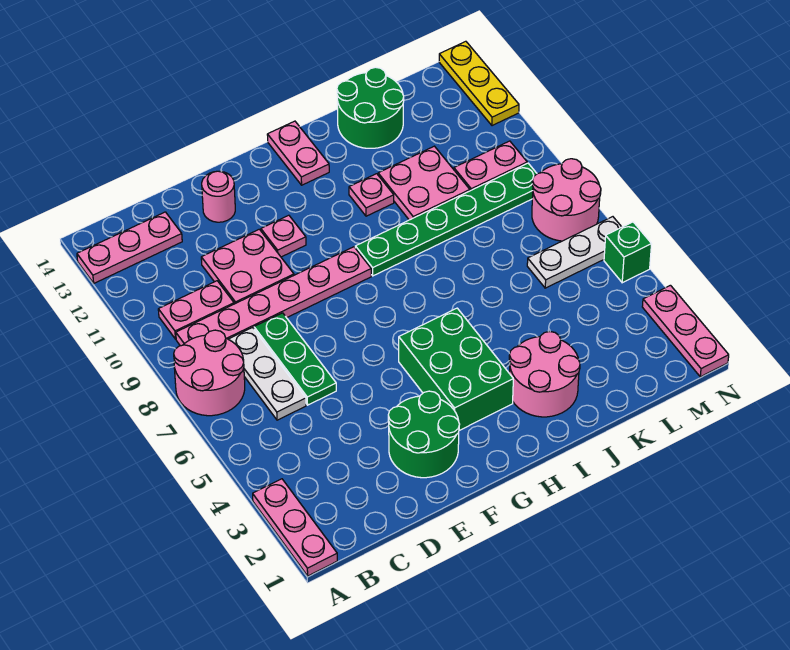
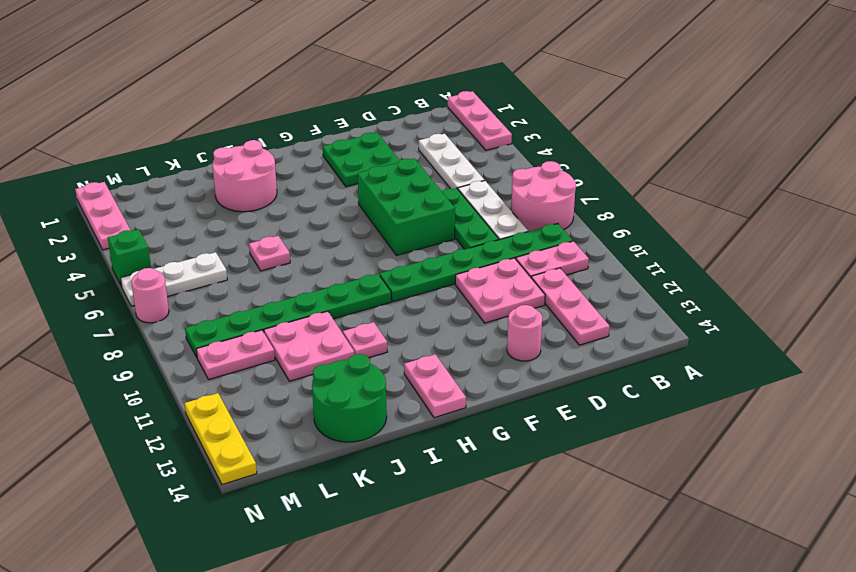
pink plate A13:C13 level 1 -> pink plate C11:C13 level 1
pink plate B9:G9 level 1 -> green plate B9:G9 level 1
none -> white plate C3:C5 level 1
green round brick E2:F3 level 1 -> green plate E2:F3 level 1
pink plate F11 level 1 -> pink plate J6 level 1
green brick G3:H5 level 1 -> green brick E5:F7 level 1
pink round brick M7:N8 level 1 -> pink round brick N7 level 1

